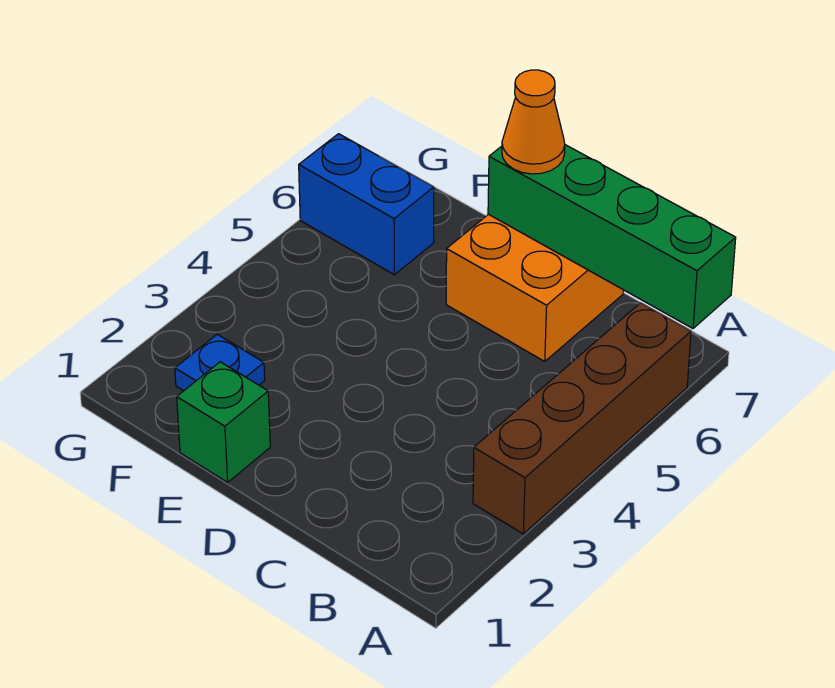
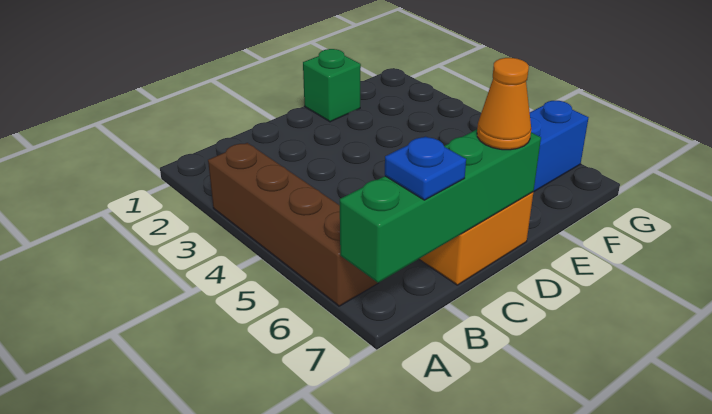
blue plate F2 level 1 -> blue plate B7 level 3

